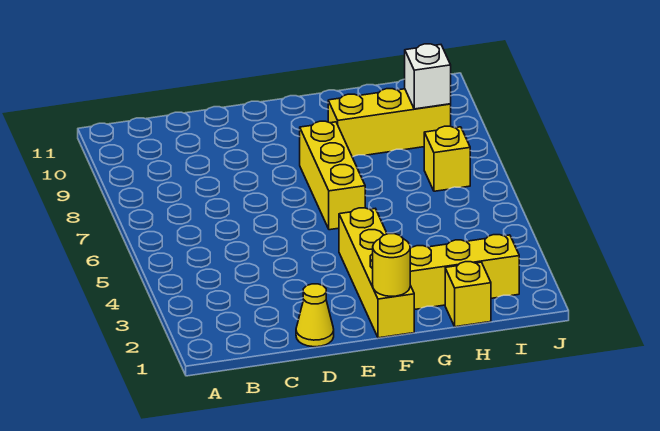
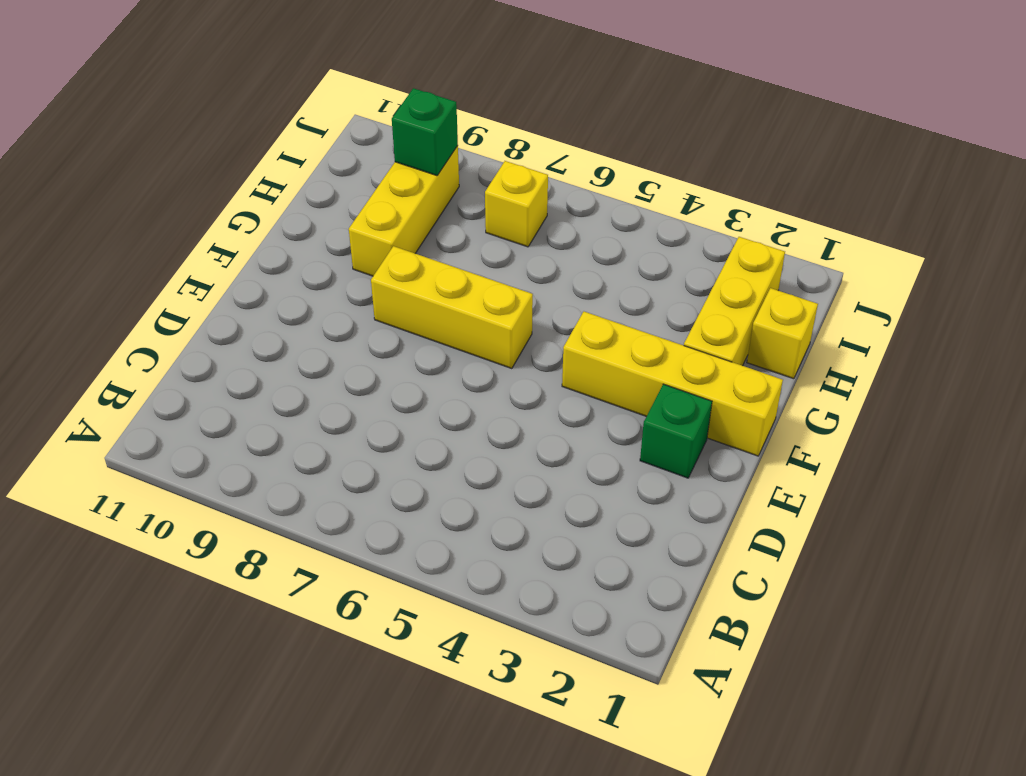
yellow cone D1 level 1 -> none
none -> green brick E2 level 1
yellow round brick F1 level 2 -> none
white brick I9 level 2 -> green brick I9 level 2

